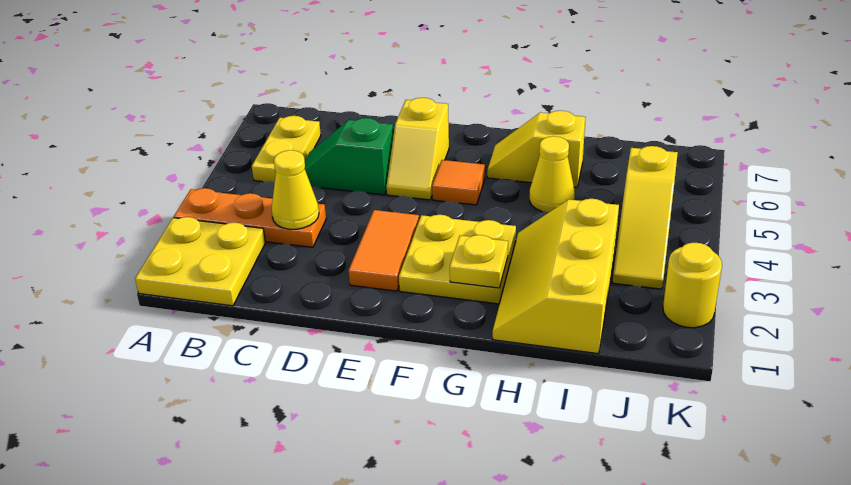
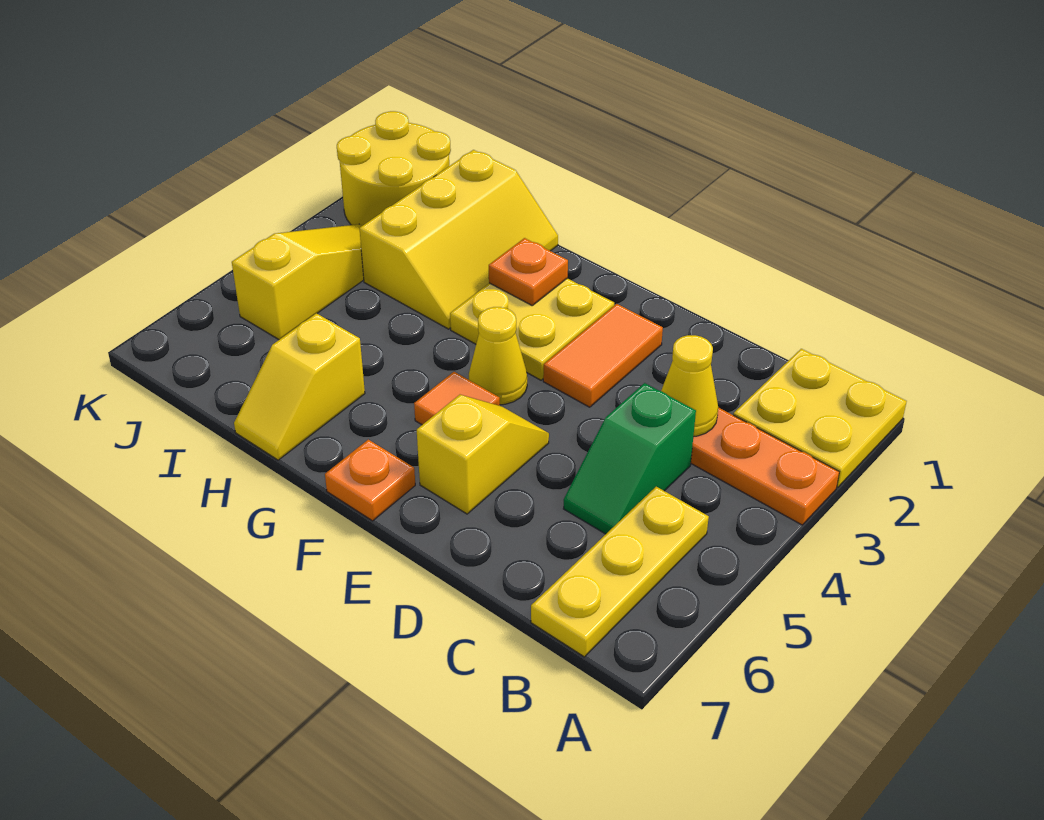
yellow plate B5:B6 level 1 -> yellow plate B5:B7 level 1
green slope C5:D5 level 1 top D -> green slope C4:C5 level 1 top 4
none -> orange plate F7 level 1
yellow plate G2 level 2 -> orange plate G2 level 2
yellow slope G6:H6 level 1 top H -> yellow slope H6:H7 level 1 top 6
yellow cone H5 level 1 -> yellow cone F4 level 1
yellow round brick K2 level 1 -> yellow round brick J1:K2 level 1

